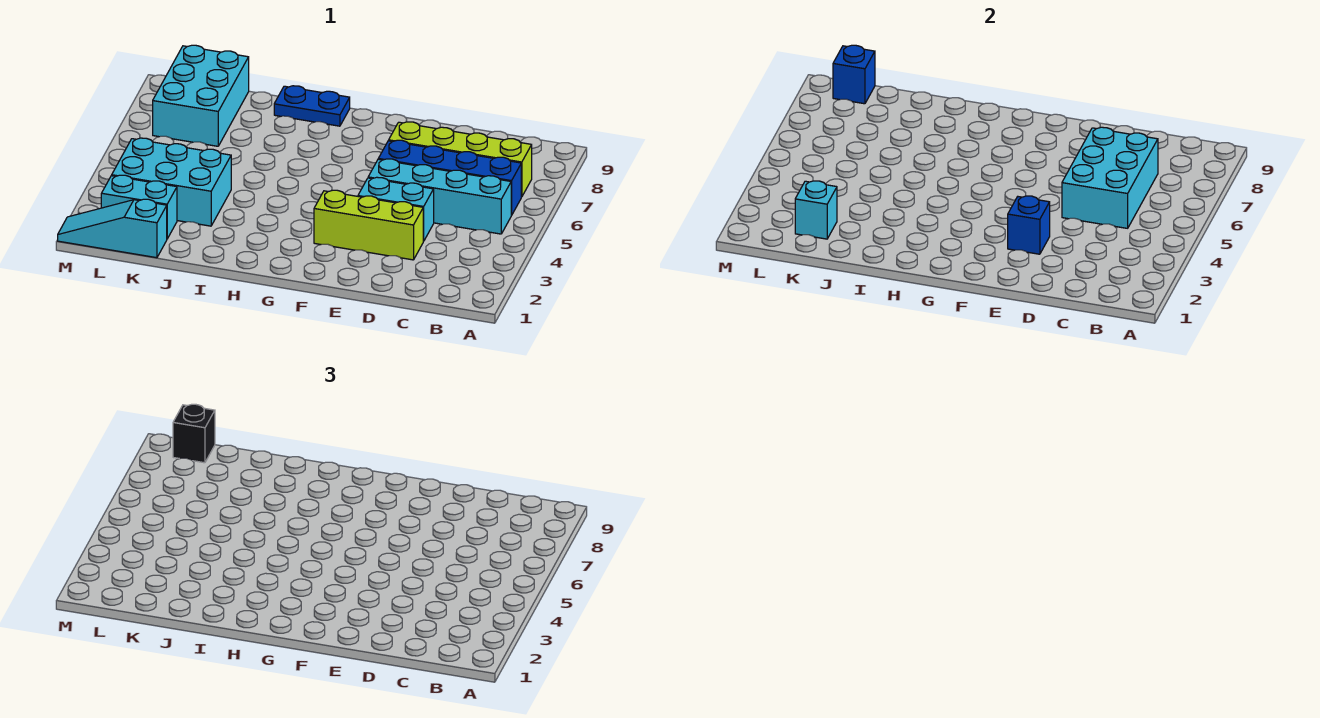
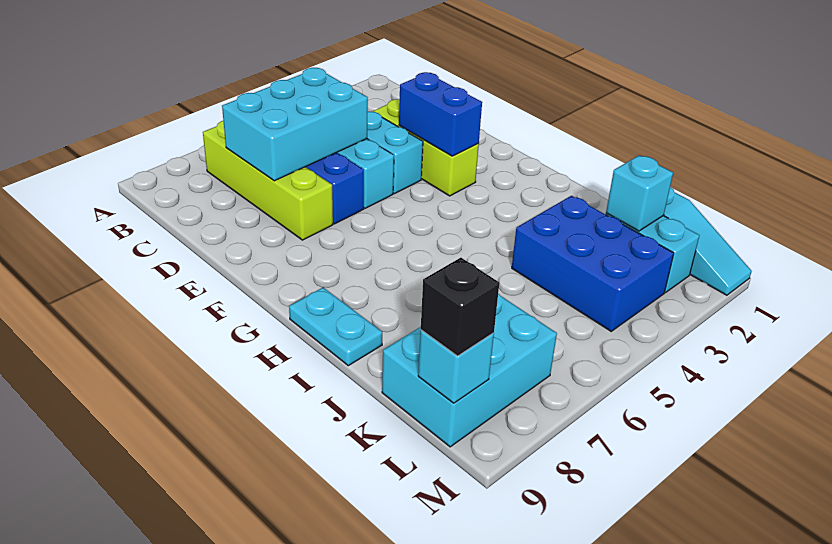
blue brick E3 level 2 -> blue brick E3:F3 level 2
blue plate H9:I9 level 1 -> cyan plate H9:I9 level 1
cyan brick J3:L4 level 1 -> blue brick J3:L4 level 1
blue brick L9 level 2 -> cyan brick L9 level 2

